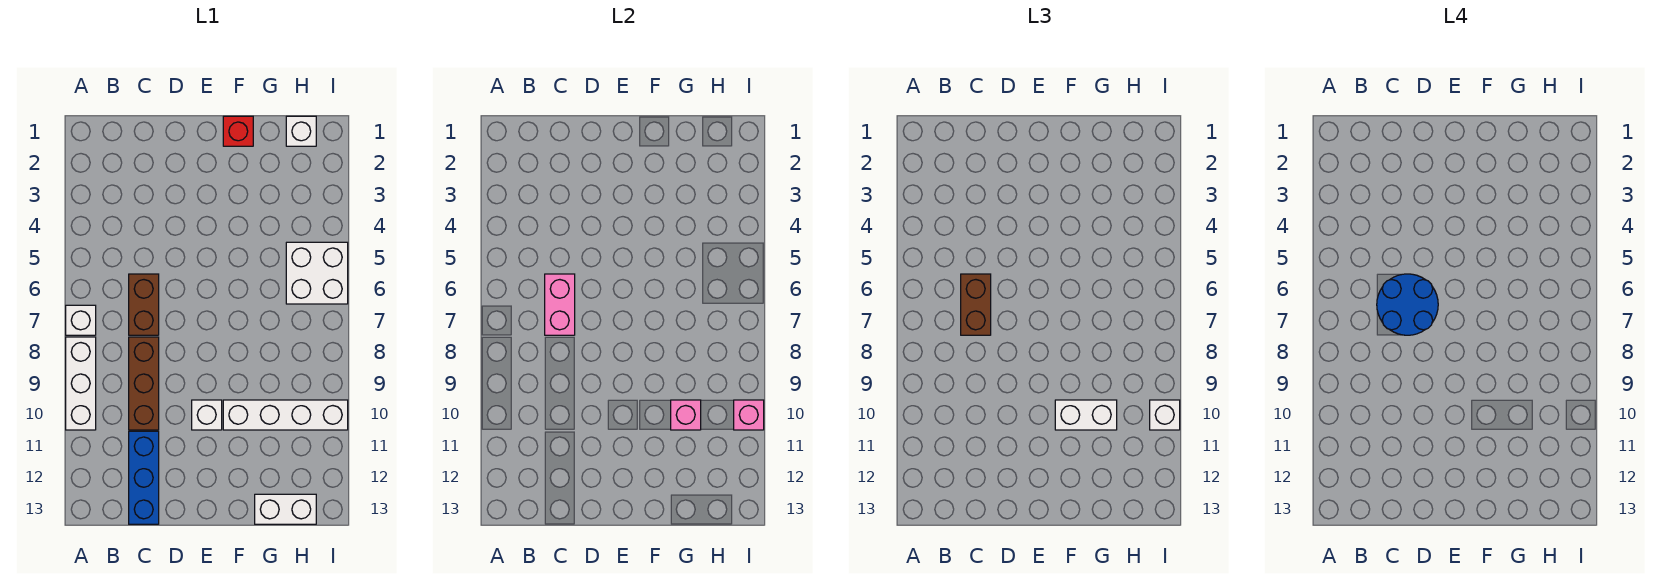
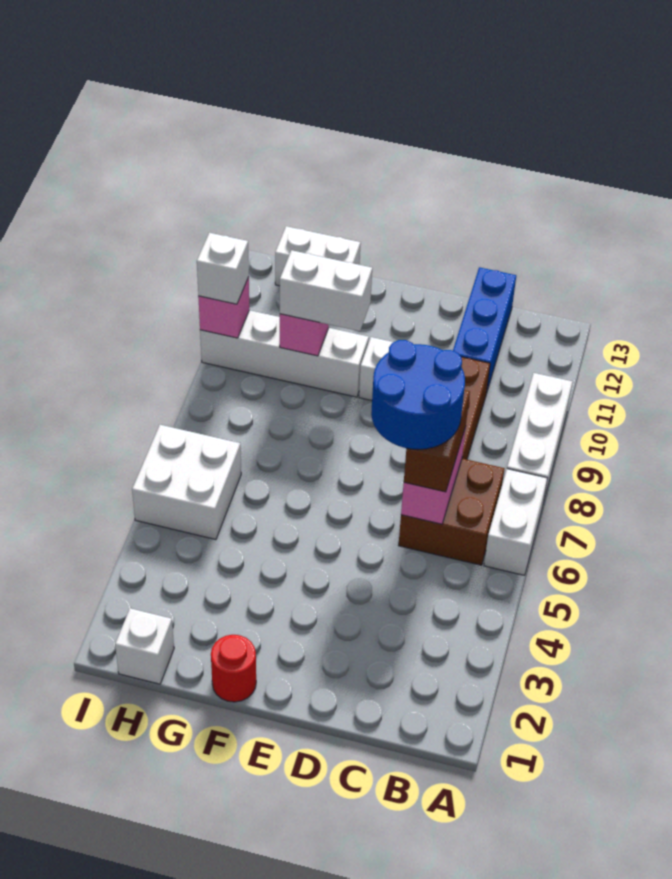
white brick A7 level 1 -> white brick A6:A7 level 1
brown brick C6:C7 level 1 -> brown brick B6:C7 level 1
red brick F1 level 1 -> red round brick F1 level 1

